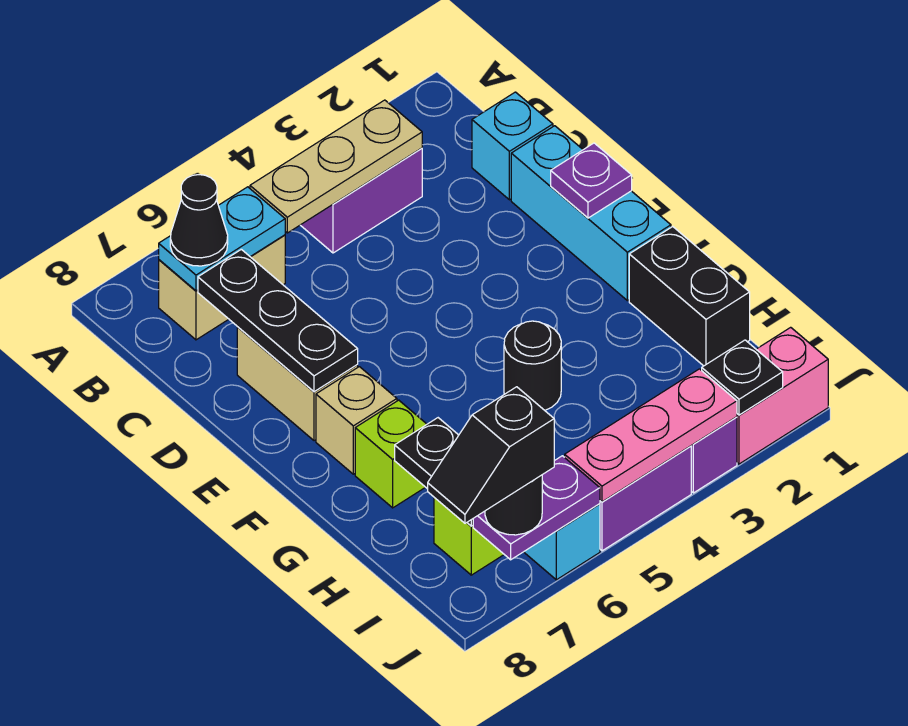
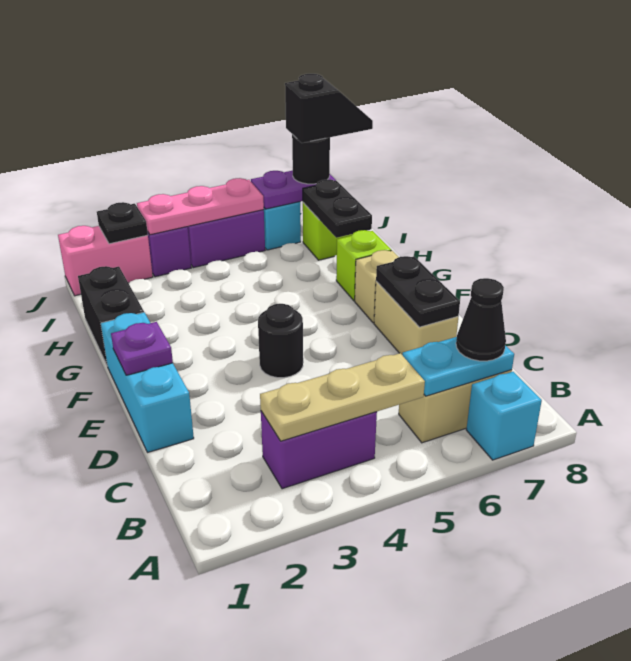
cyan brick C1 level 1 -> cyan brick A7 level 1
black plate C7:E7 level 2 -> black plate D7:E7 level 2
black round brick G4 level 1 -> black round brick E4 level 1

